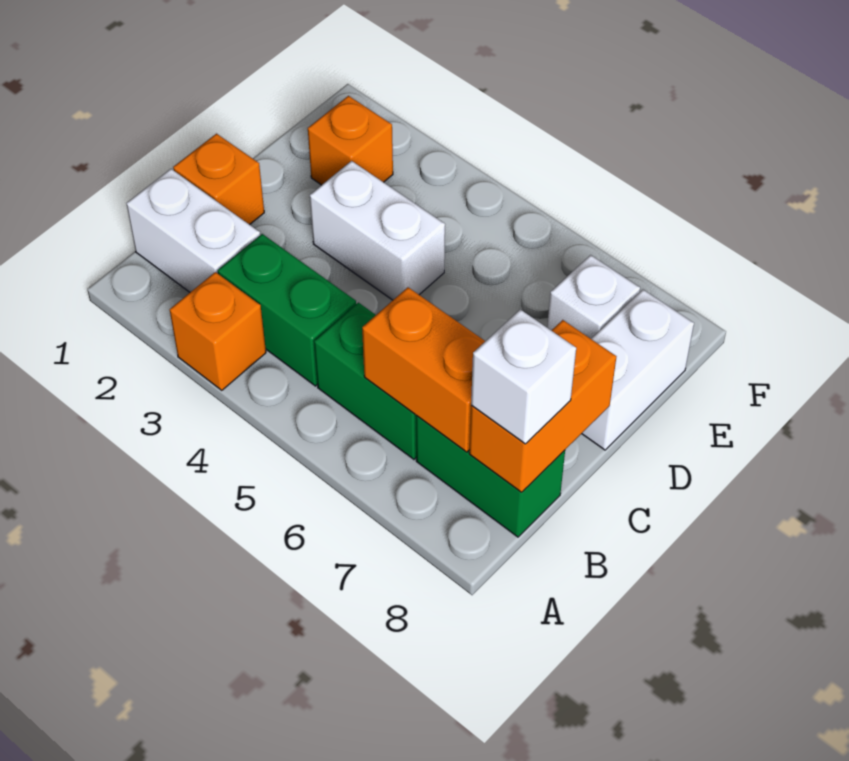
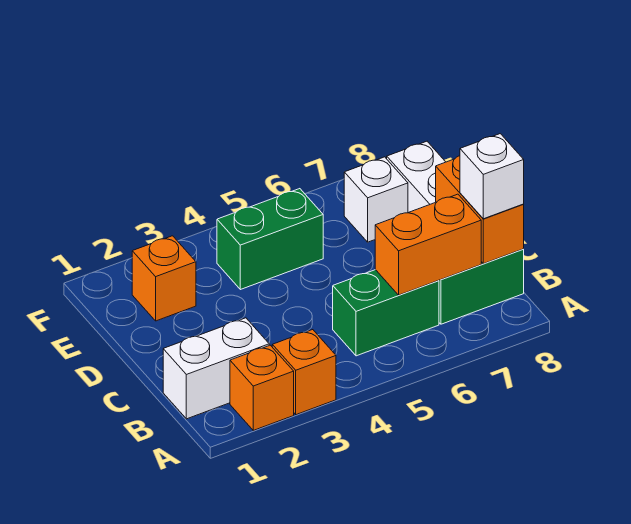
green brick B3:B4 level 1 -> green brick E4:E5 level 1
orange brick C1 level 1 -> orange brick A2 level 1
white brick D3:D4 level 1 -> none

